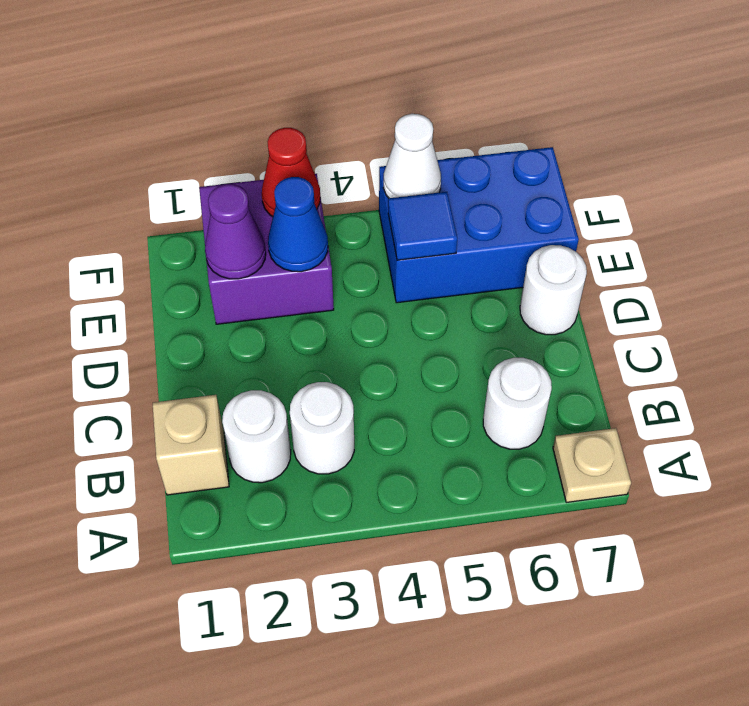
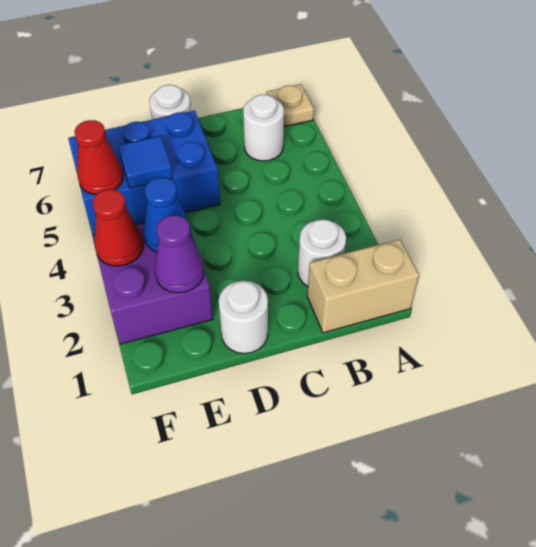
tan brick B1 level 1 -> tan brick A1:B1 level 1
white round brick B3 level 1 -> white round brick D1 level 1
blue brick E5:F7 level 1 -> blue brick D5:F6 level 1
white cone F5 level 2 -> red cone F5 level 2

